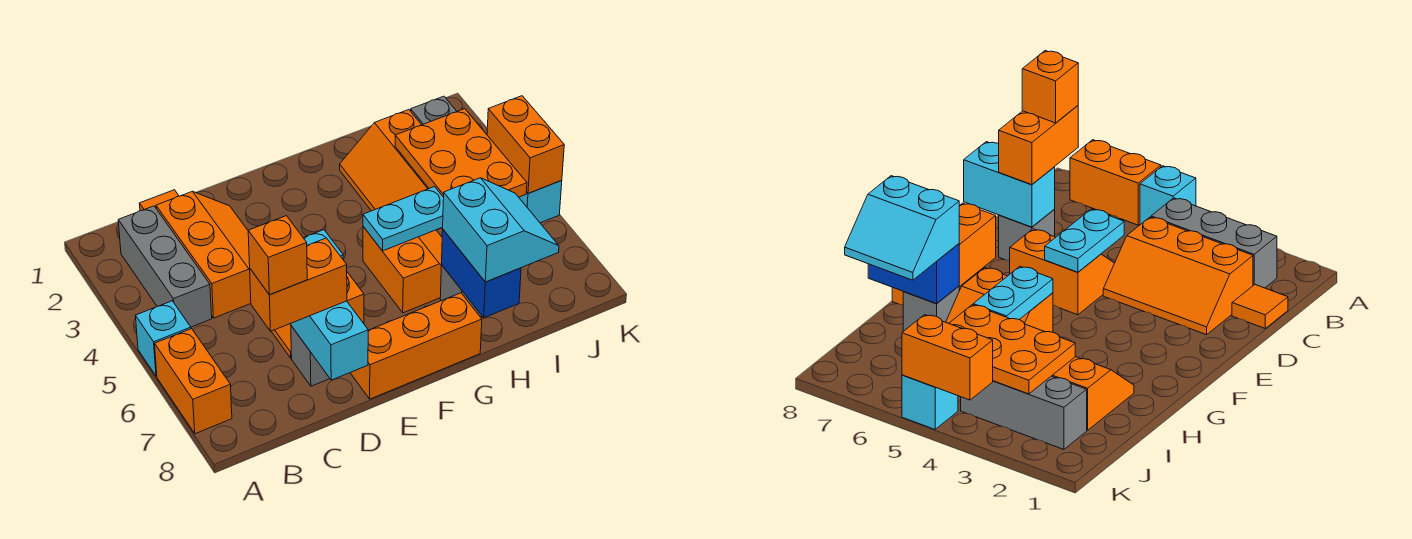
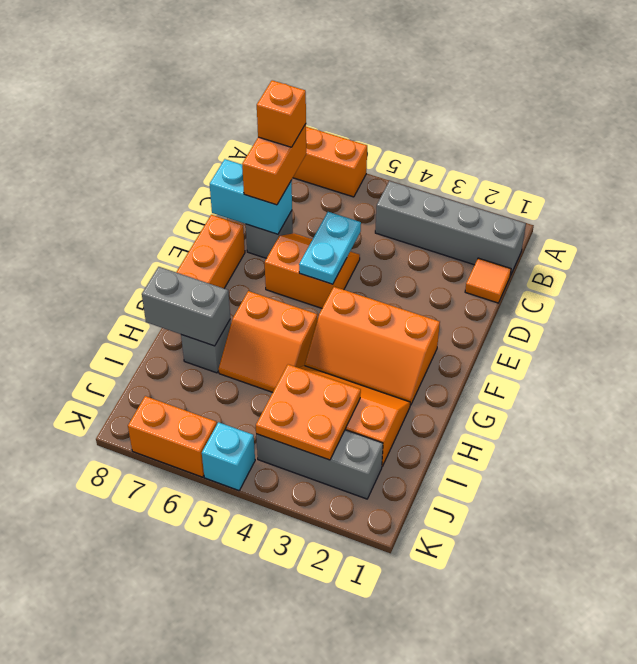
cyan brick A5 level 1 -> none
grey brick B2:B4 level 1 -> grey brick B1:B4 level 1
orange slope C2:D4 level 1 top C -> orange slope F2:G4 level 1 top F
cyan plate G5:H5 level 2 -> none
blue brick H7:H8 level 2 -> grey brick H7:H8 level 2
cyan slope H7:I8 level 3 top H -> none
orange plate I3:J5 level 2 -> orange plate I3:J4 level 2
orange brick K4:K5 level 2 -> orange brick K6:K7 level 1

